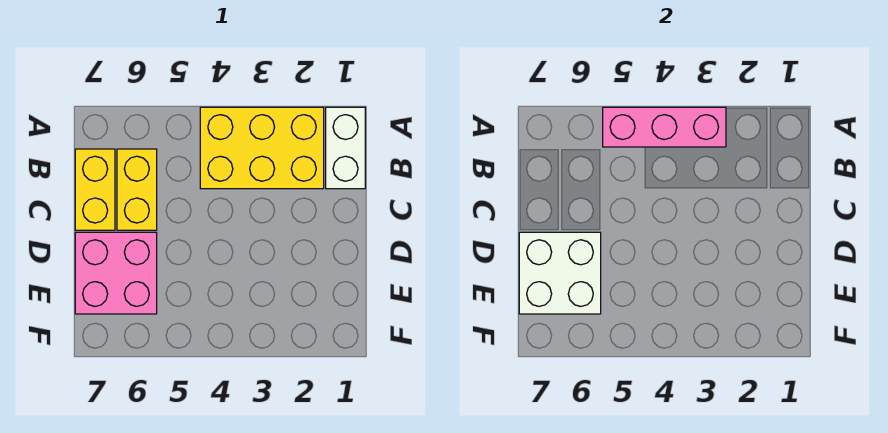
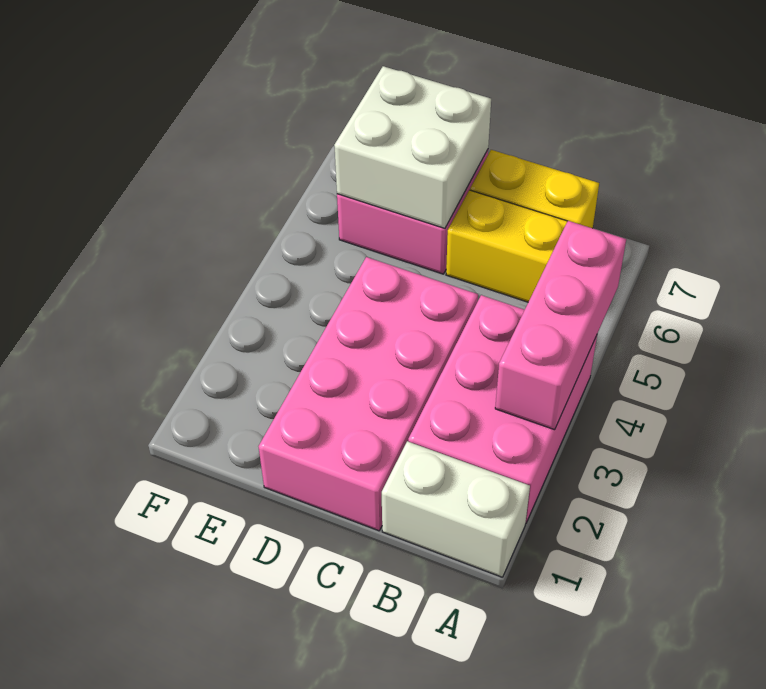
yellow brick A2:B4 level 1 -> pink brick A2:B4 level 1
none -> pink brick C1:D4 level 1

